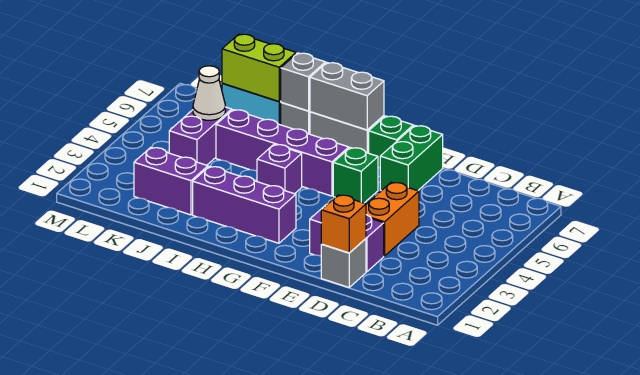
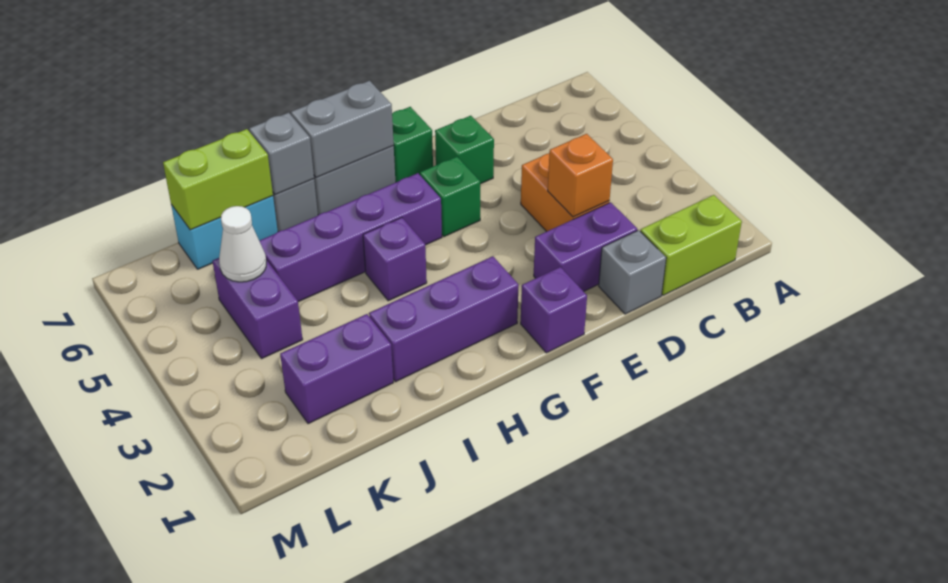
none -> lime brick B1:C1 level 1
orange brick D1 level 2 -> orange brick D3 level 2
green brick E6:E7 level 1 -> green brick E6 level 1
none -> purple brick F1 level 1

